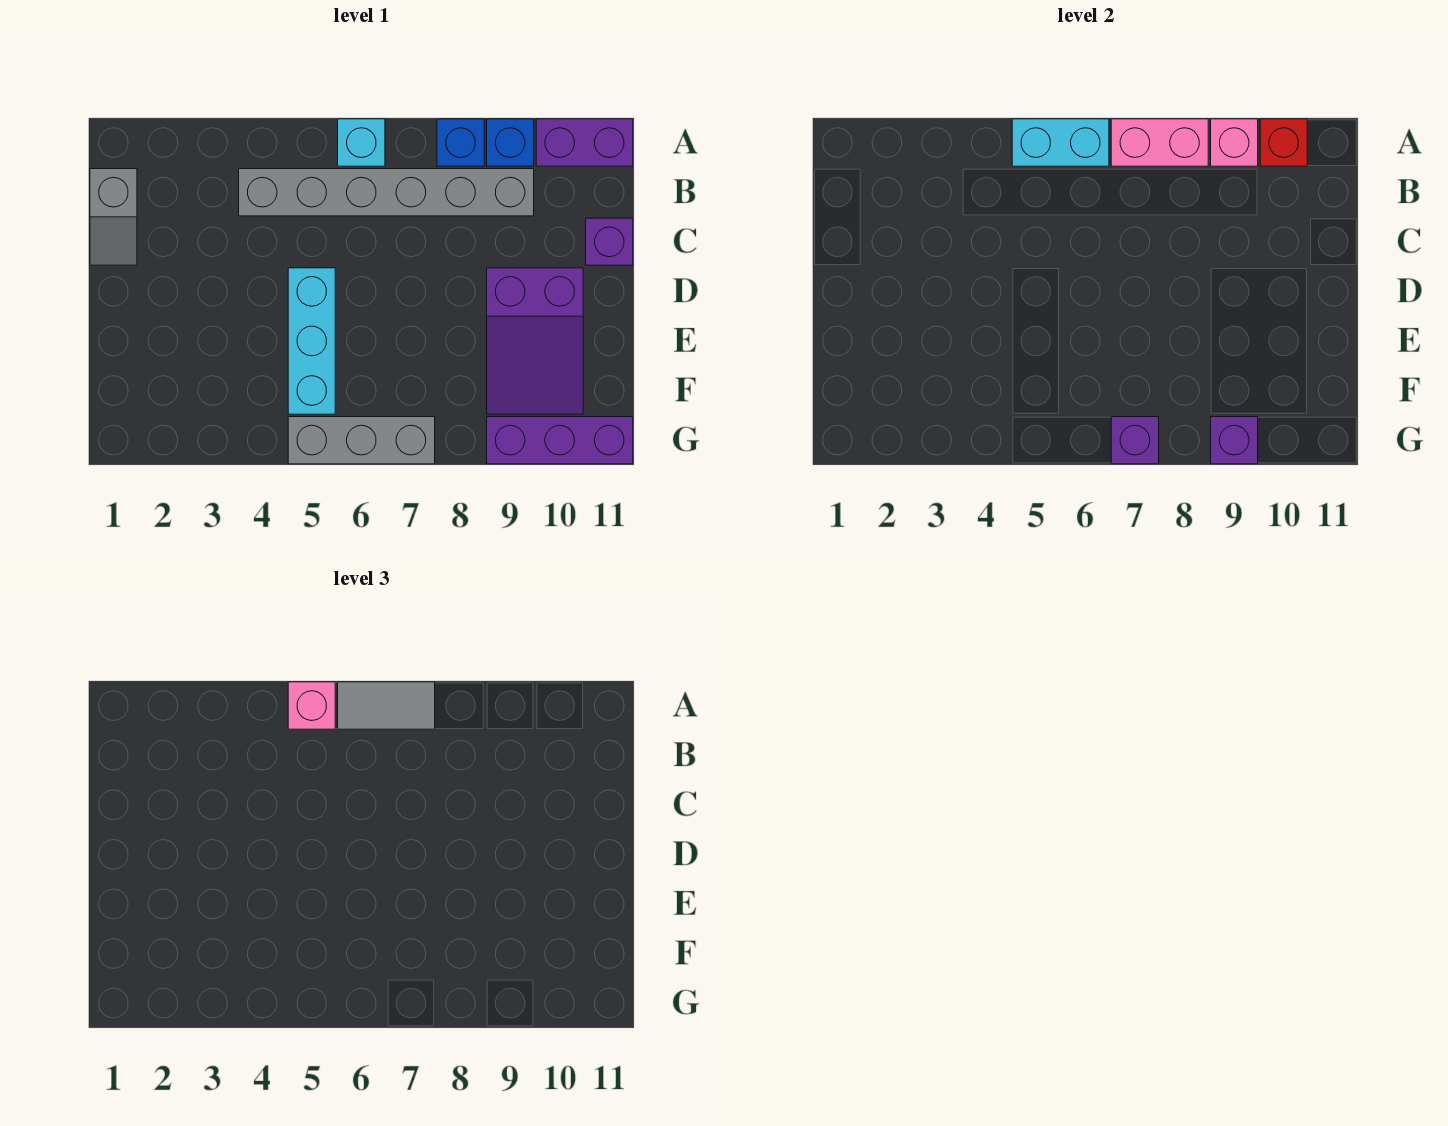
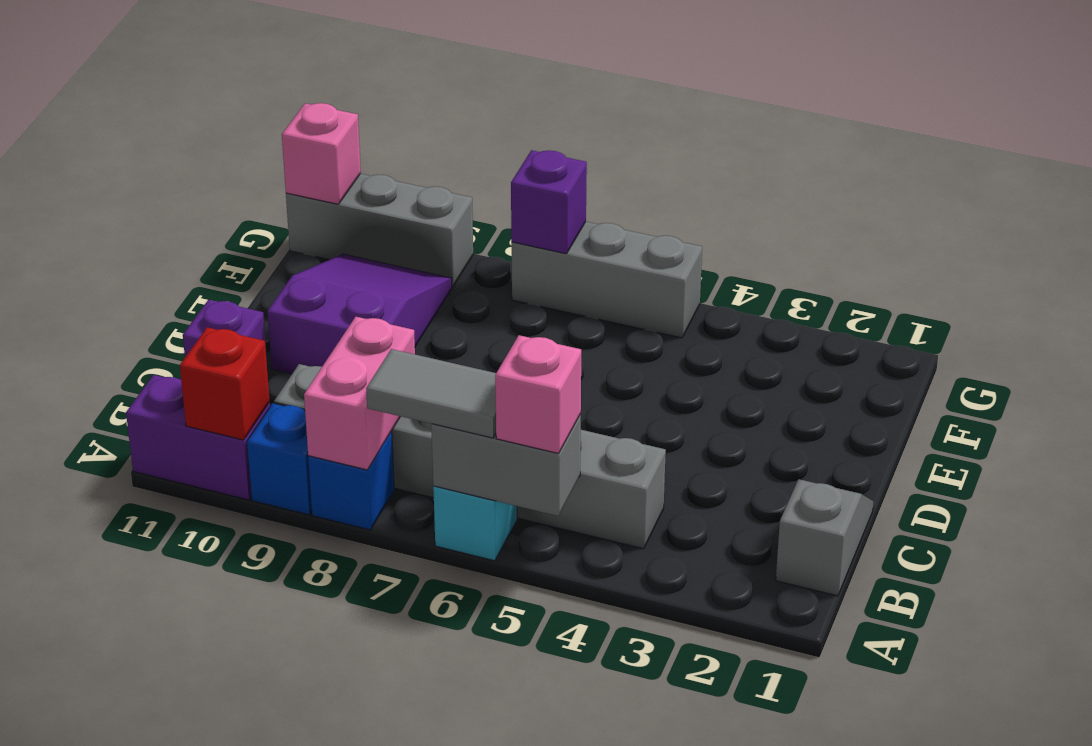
cyan brick A5:A6 level 2 -> grey brick A5:A6 level 2
pink brick A7:A8 level 2 -> pink brick A8:B8 level 2
pink brick A9 level 2 -> pink brick G11 level 2
cyan brick D5:F5 level 1 -> none
purple brick G9:G11 level 1 -> grey brick G9:G11 level 1
purple brick G9 level 2 -> none

